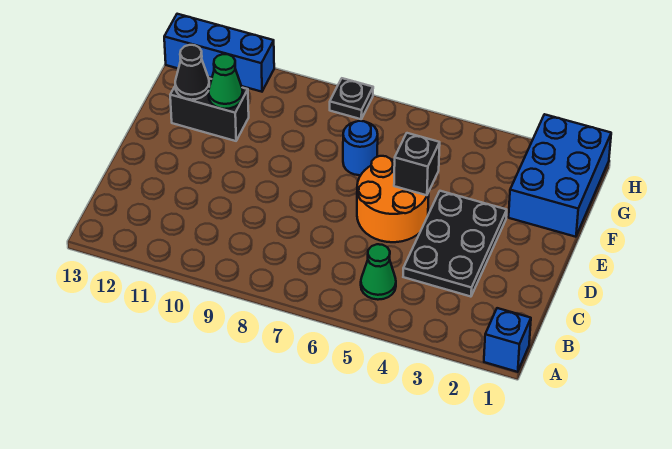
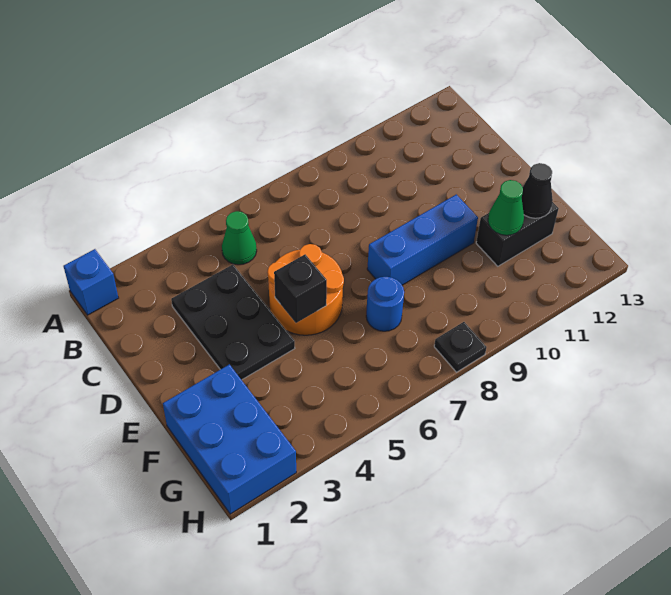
blue brick H11:H13 level 1 -> blue brick E8:E10 level 1

